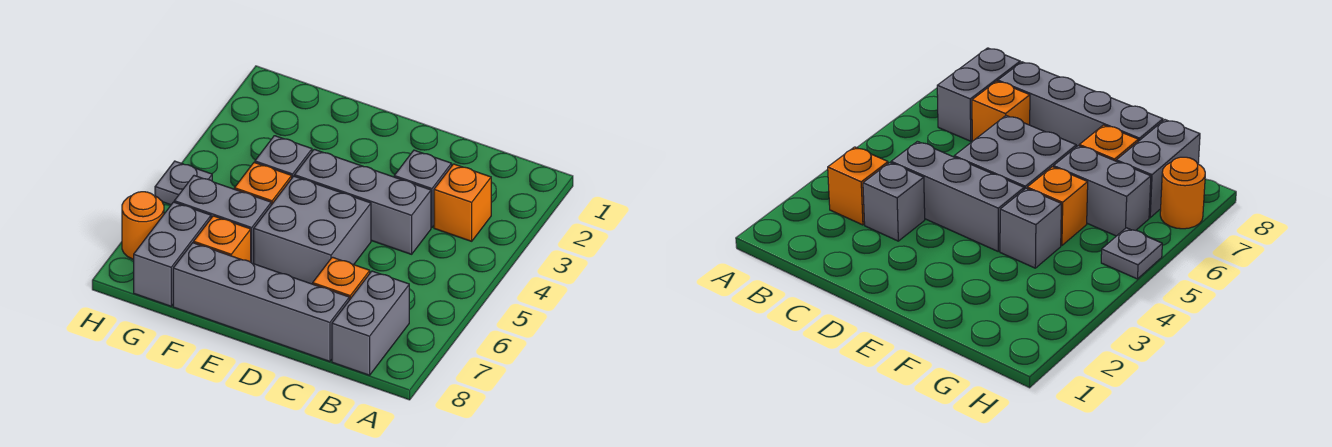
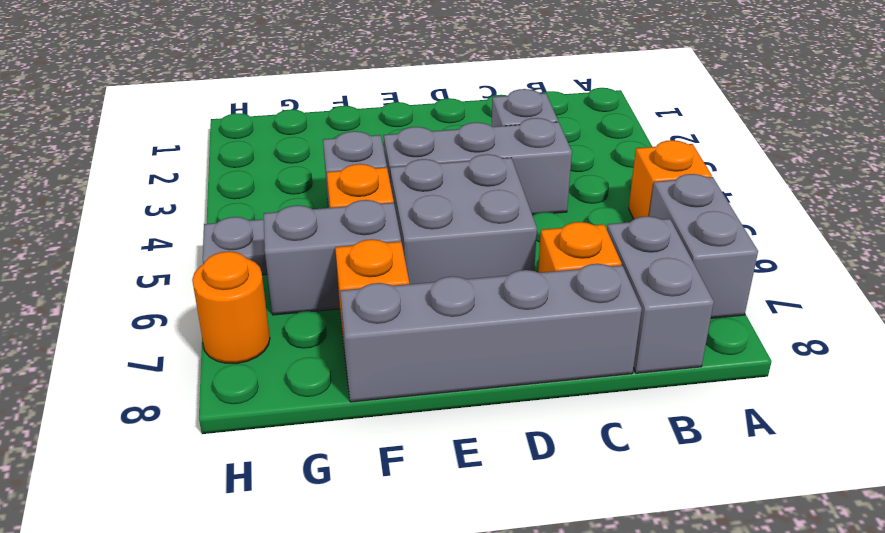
orange brick B3 level 1 -> orange brick A5 level 1
grey brick G7:G8 level 1 -> grey brick A6:A7 level 1

